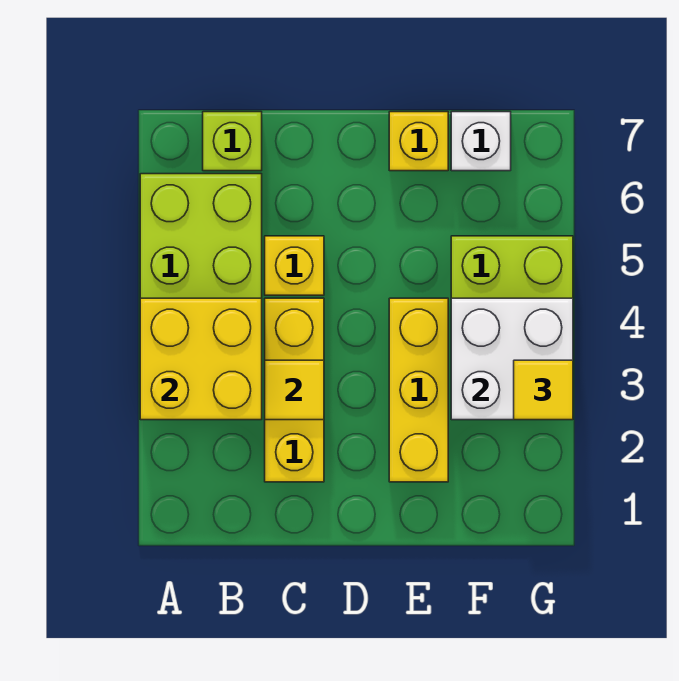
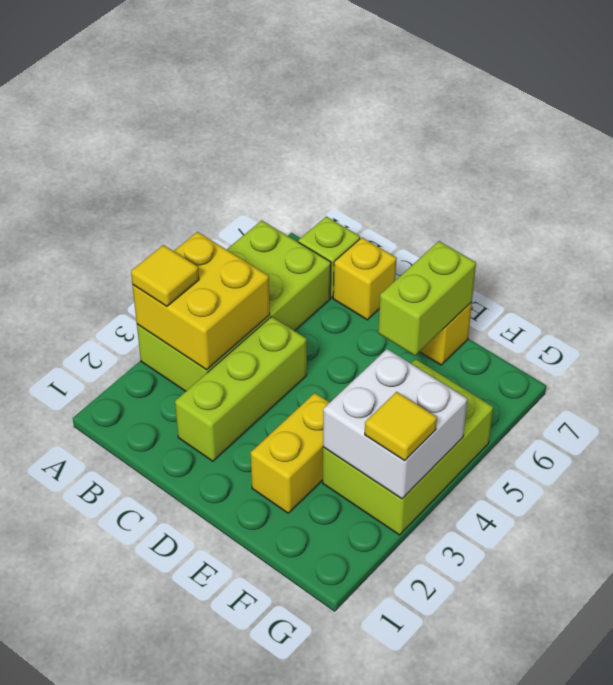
yellow brick C2:C4 level 1 -> lime brick C2:C4 level 1
yellow tile C3 level 2 -> yellow tile A3 level 3
yellow brick C5 level 1 -> yellow brick C7 level 1
yellow brick E2:E4 level 1 -> yellow brick E2:E3 level 1
none -> lime brick E6:E7 level 2
white brick F7 level 1 -> none

